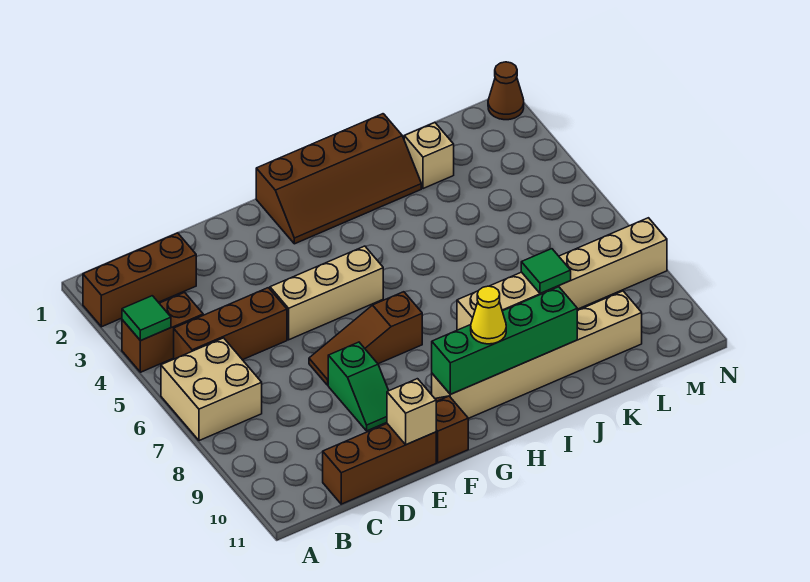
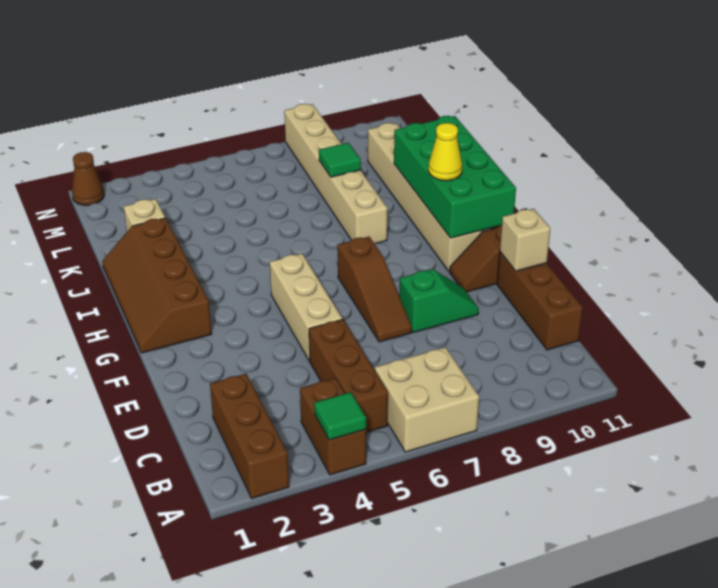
brown slope G1:J2 level 1 top 1 -> brown slope G1:J2 level 1 top 2
green brick G10:J10 level 2 -> green brick G10:J11 level 2

